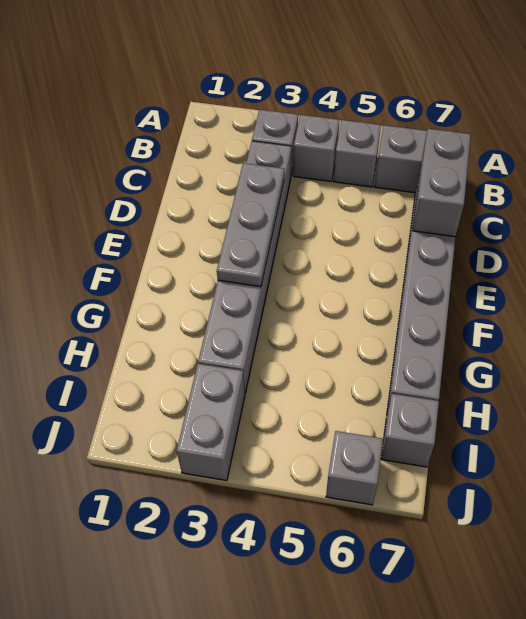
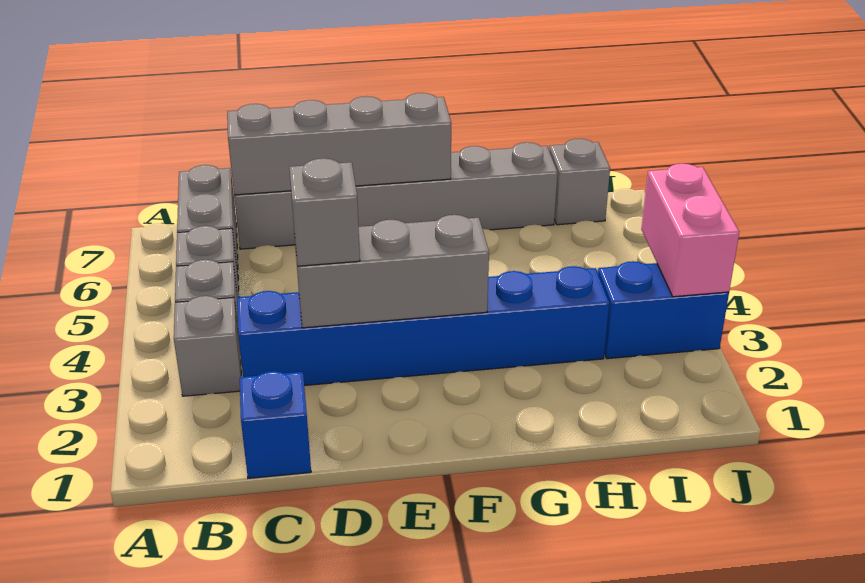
none -> blue brick C1 level 1
grey brick C3:H3 level 1 -> blue brick C3:H3 level 1
grey brick C7:D7 level 2 -> grey brick C7:F7 level 2
grey plate D3:F3 level 2 -> grey brick D3:F3 level 2
grey brick I3:J3 level 1 -> blue brick I3:J3 level 1
none -> pink brick J3:J4 level 2
grey brick J6 level 1 -> grey brick D3 level 3

